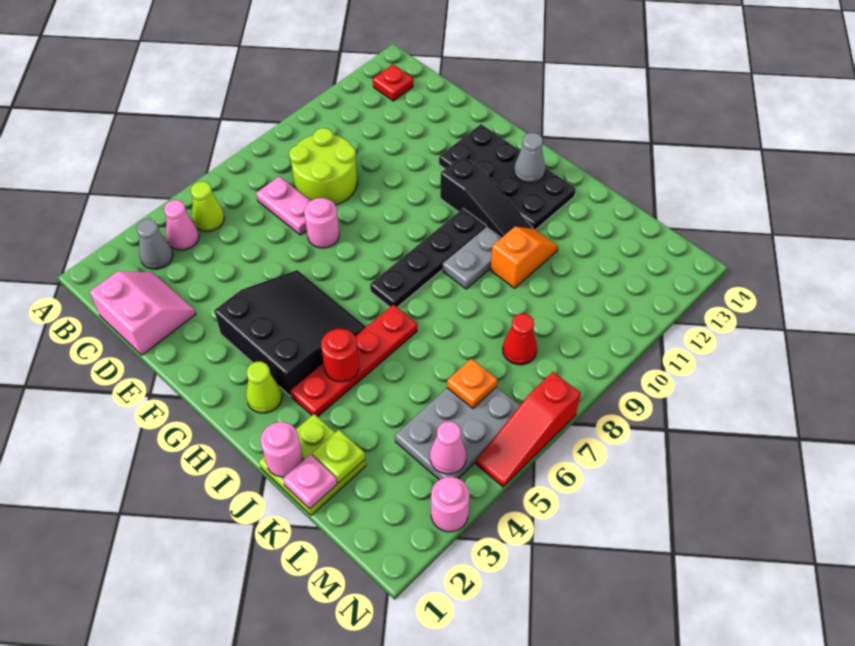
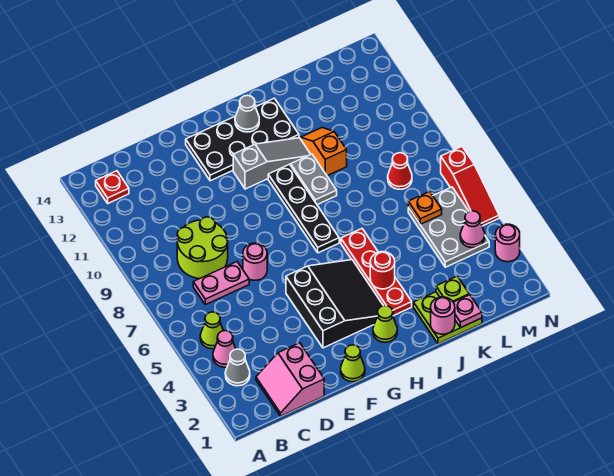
pink slope C1:D2 level 1 top 1 -> pink slope C1:D2 level 1 top D
none -> lime cone F1 level 1
black slope F3:H5 level 1 top 3 -> black slope F3:H5 level 1 top F
black slope G11:I11 level 1 top G -> grey slope G11:I11 level 1 top G

